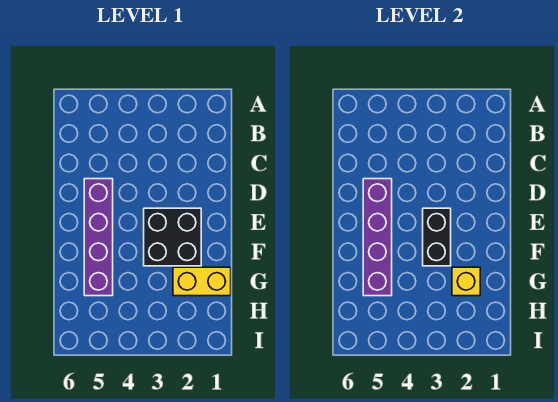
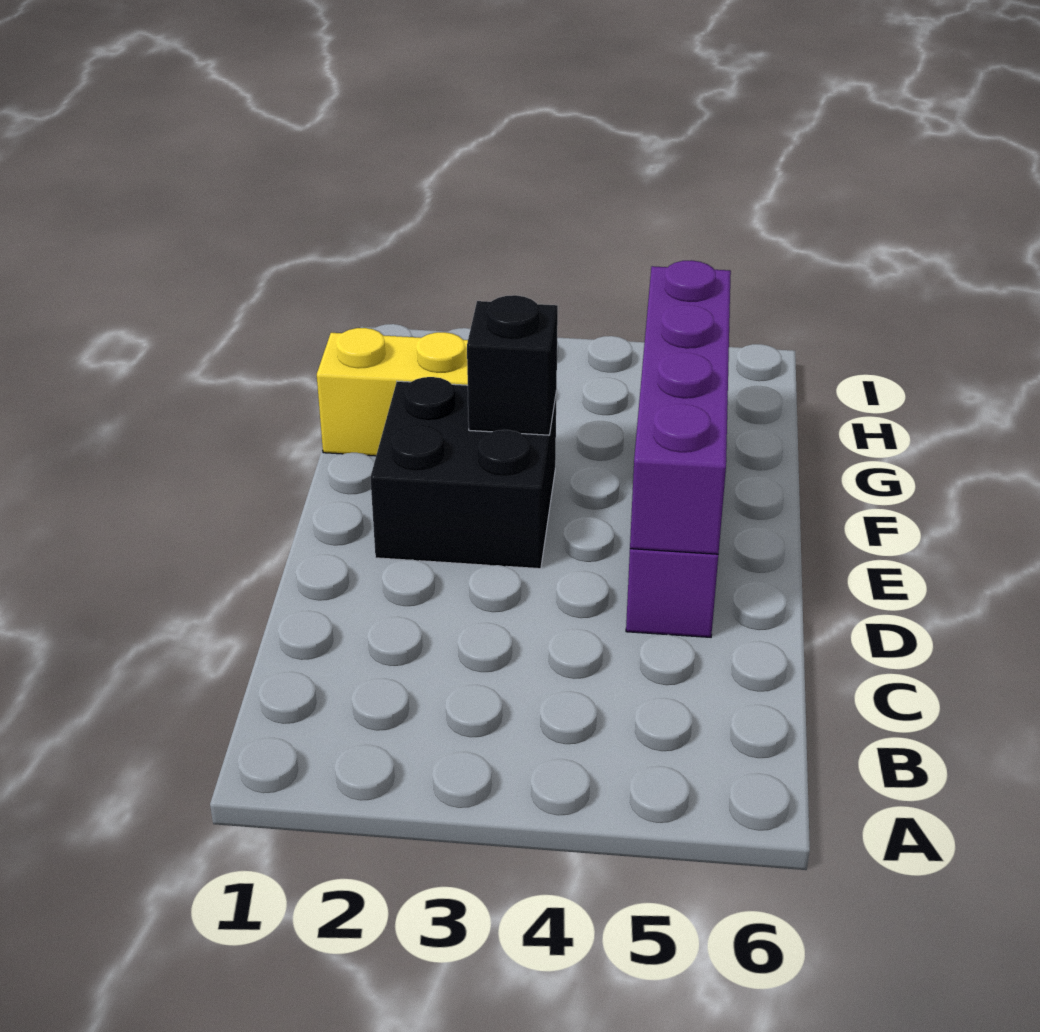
black brick E3:F3 level 2 -> black brick F3 level 2
yellow brick G2 level 2 -> none

